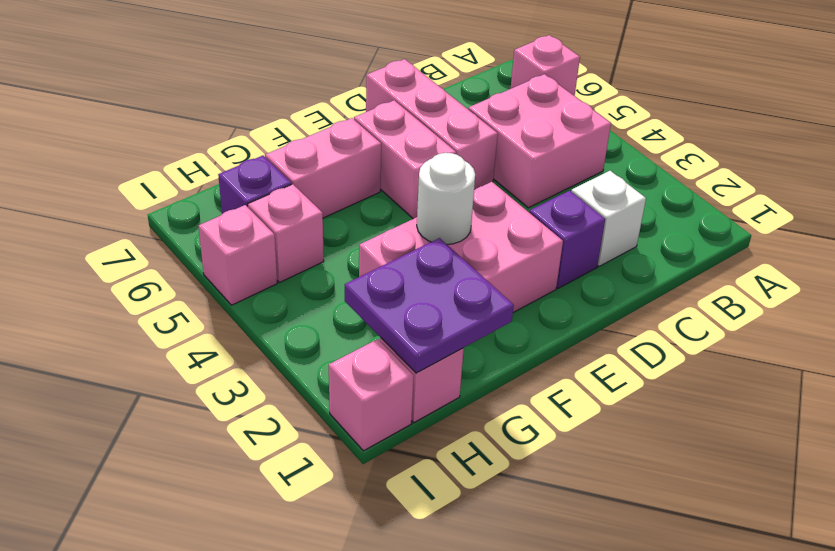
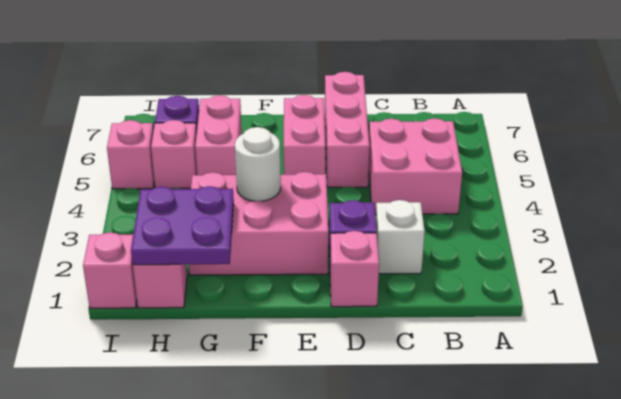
pink brick A6 level 1 -> pink brick D1 level 1
pink brick F6:G6 level 1 -> pink brick G5:G6 level 1

